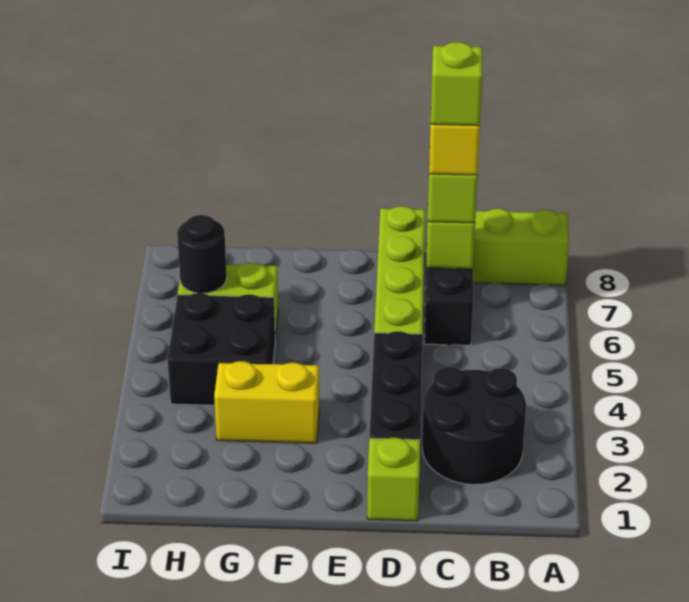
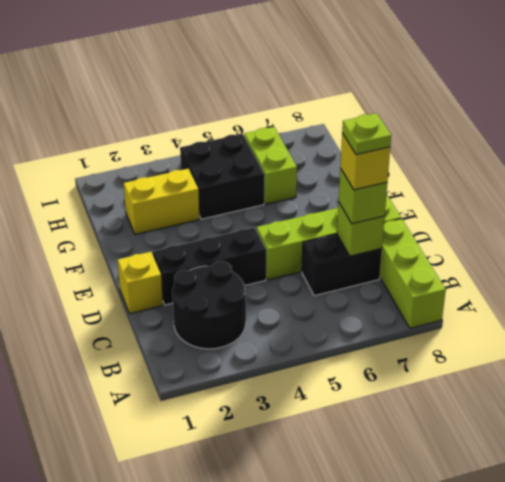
lime brick C7 level 5 -> lime plate C7 level 5
lime brick D1 level 1 -> yellow brick D1 level 1
yellow brick F3:G3 level 1 -> yellow brick G2:G3 level 1
black round brick H6 level 2 -> none

